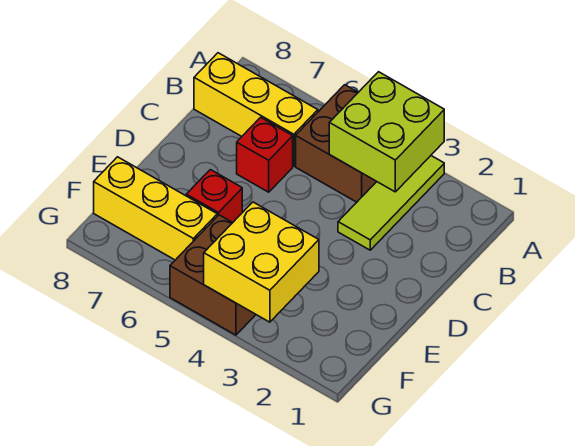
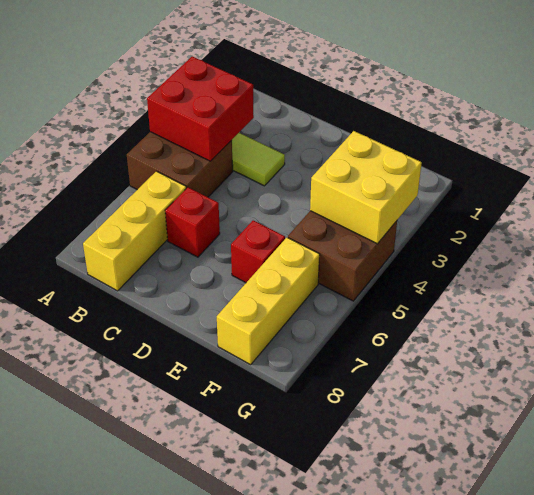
lime brick A3:B4 level 2 -> red brick A3:B4 level 2

